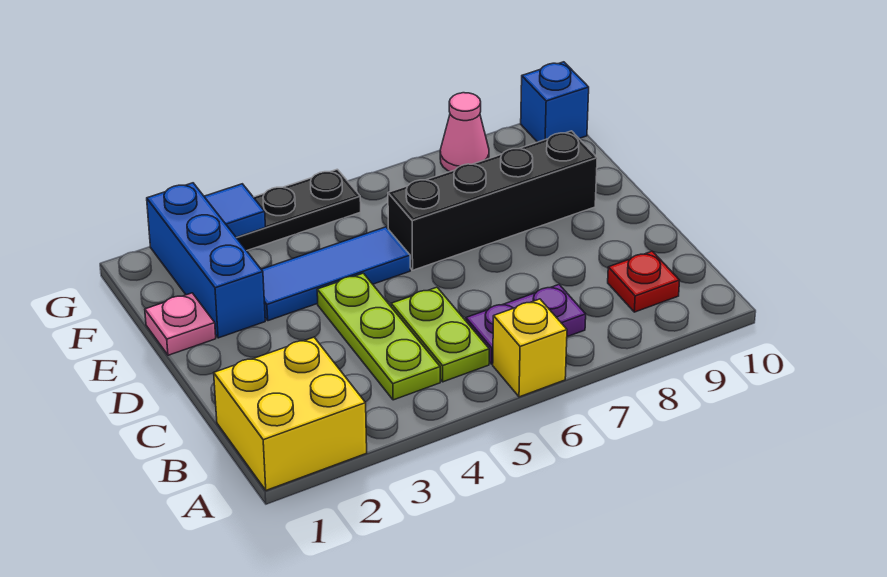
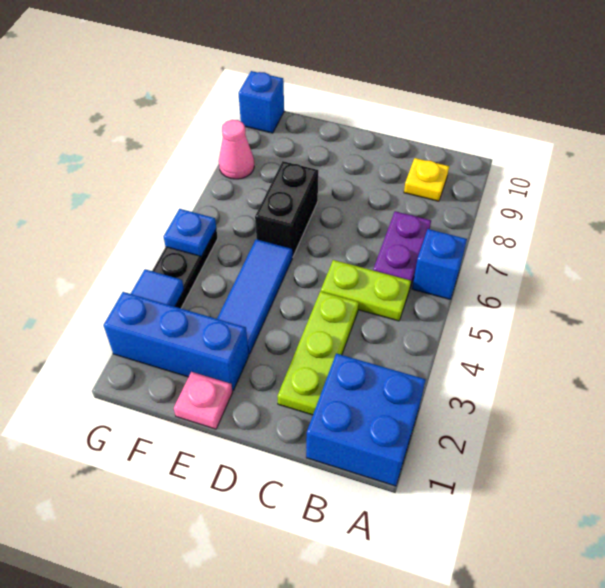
yellow brick A1:B2 level 1 -> blue brick A1:B2 level 1
yellow brick A6 level 1 -> blue brick A6 level 1
lime plate B4:D4 level 1 -> lime plate C2:C4 level 1
red plate B9 level 1 -> yellow plate B9 level 1
black brick E6:E9 level 1 -> black brick E6:E7 level 1
none -> blue plate G5 level 2

